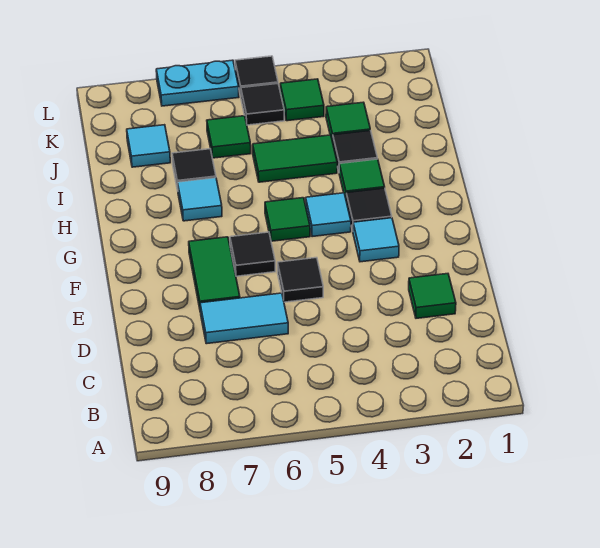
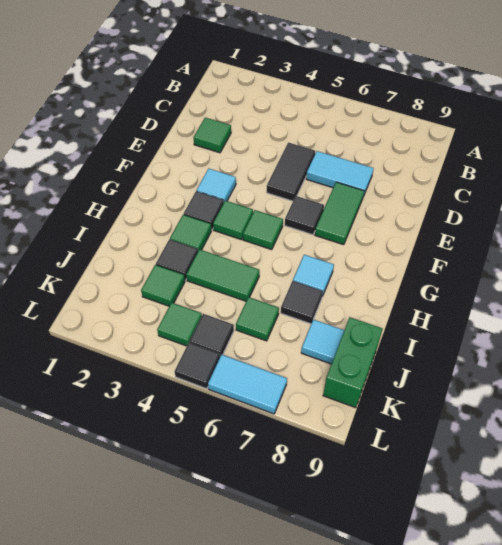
black tile E5 level 1 -> black tile D5:E5 level 1
cyan tile G4 level 1 -> green tile G4 level 1
none -> green brick J9:K9 level 1
cyan plate L6:L7 level 1 -> cyan tile L6:L7 level 1

